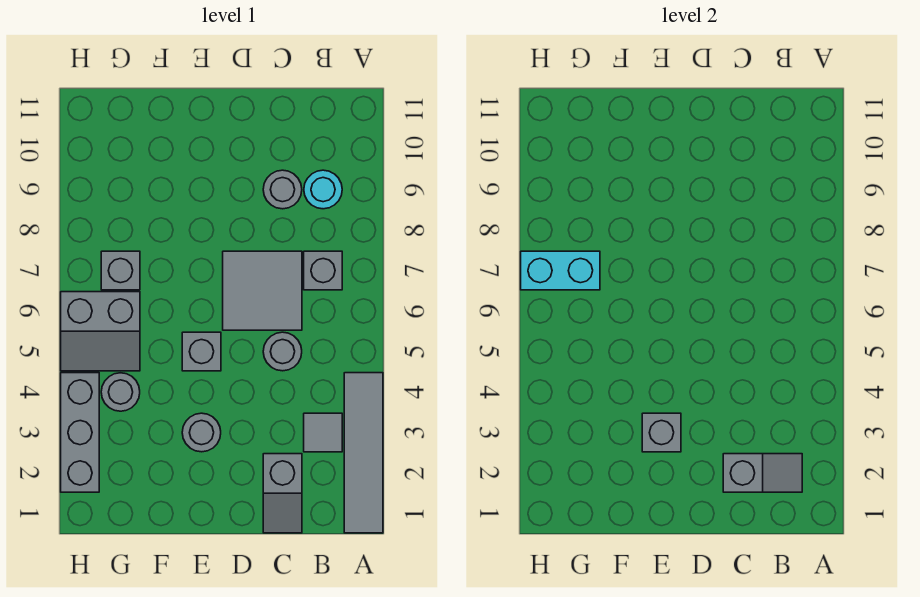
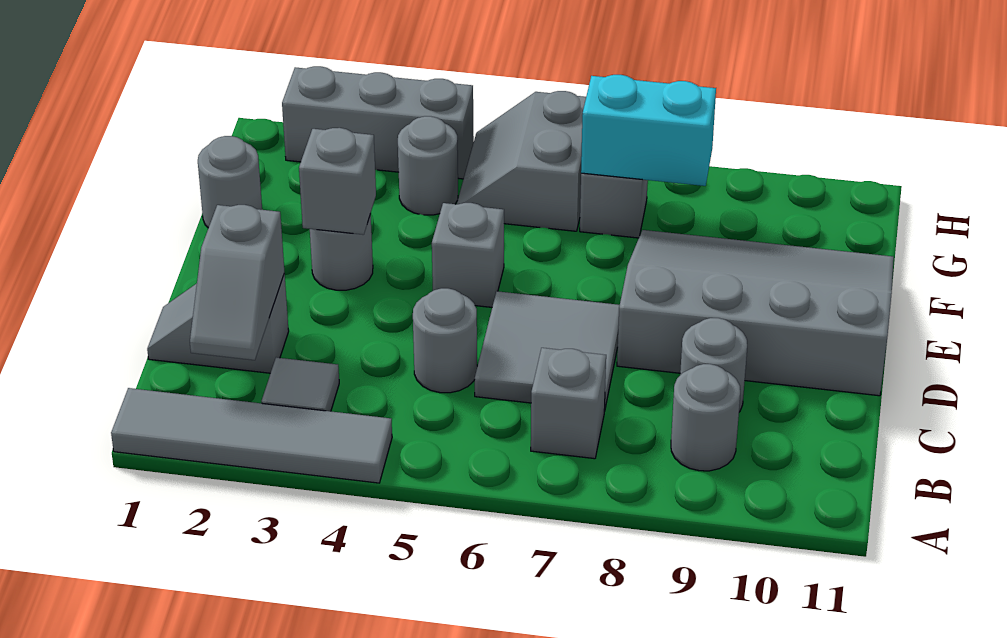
cyan round brick B9 level 1 -> grey round brick B9 level 1
none -> grey slope D8:F11 level 1 top D
none -> grey round brick F1 level 1
cyan brick G7:H7 level 2 -> cyan brick G7:G8 level 2

